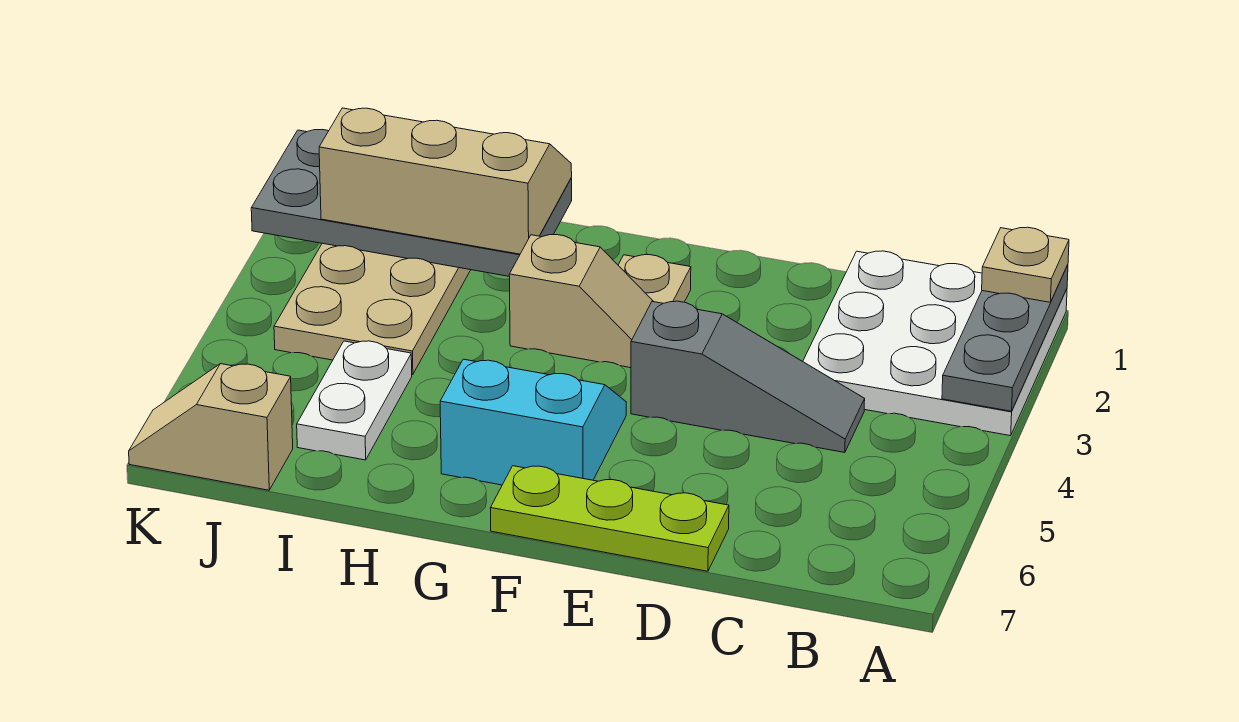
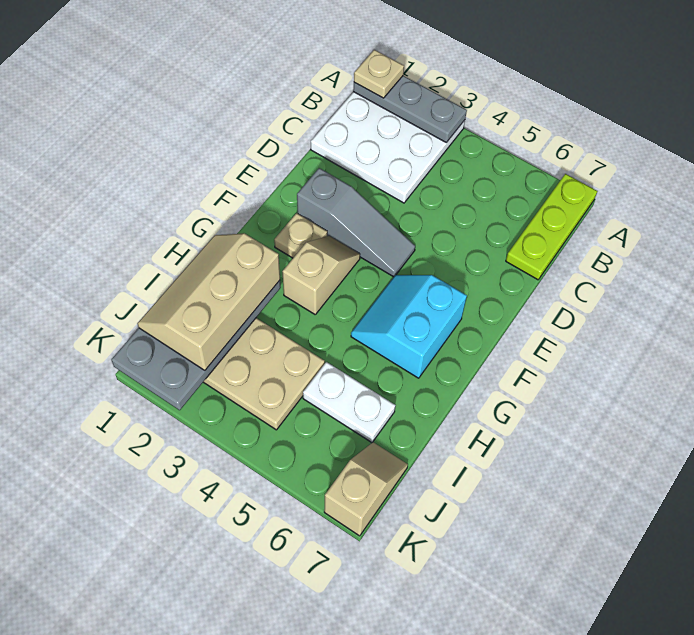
grey slope C4:E4 level 1 top E -> grey slope E2:E4 level 1 top 2
lime plate D7:F7 level 1 -> lime plate A7:C7 level 1
tan slope J7:K7 level 1 top J -> tan slope J7:K7 level 1 top K

